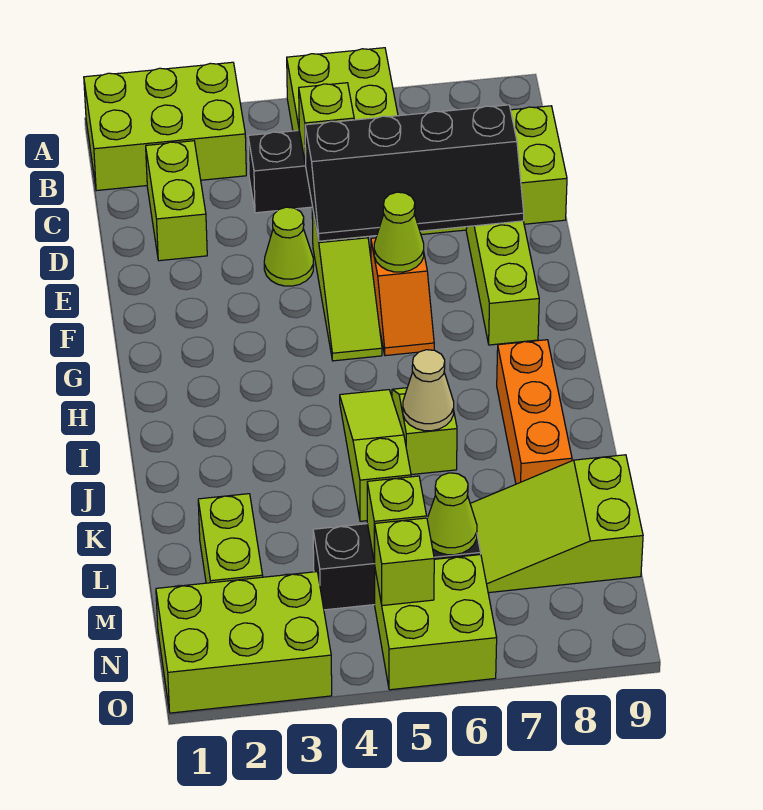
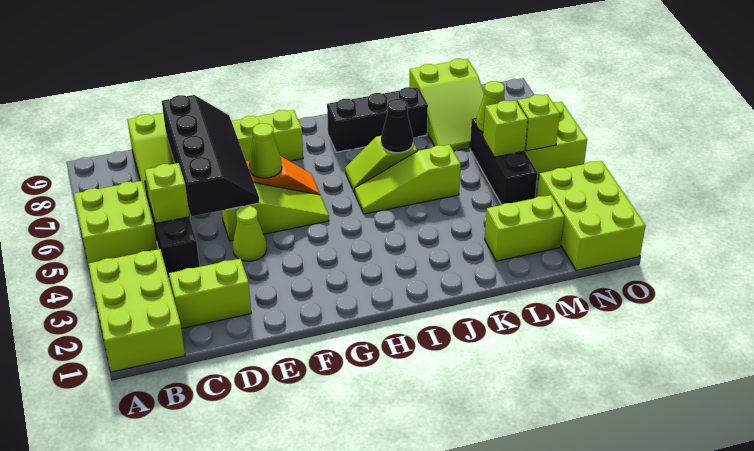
orange brick I8:K8 level 1 -> black brick I8:K8 level 1
tan cone J6 level 2 -> black cone J6 level 2

